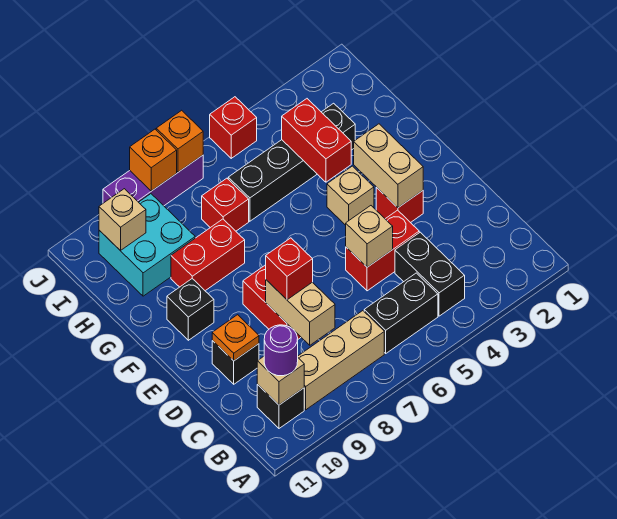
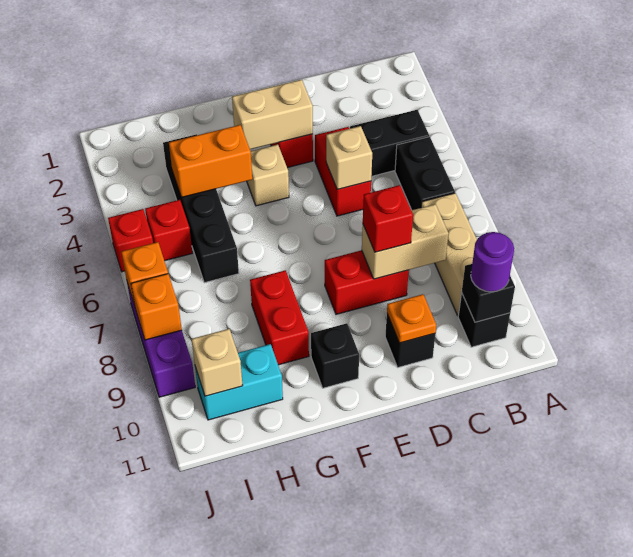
tan brick B10 level 2 -> black brick B10 level 2
red brick G4:H4 level 2 -> orange brick G4:H4 level 2
red brick H7 level 1 -> red brick I5 level 1
cyan brick H9:I10 level 1 -> cyan brick H10:I10 level 1

